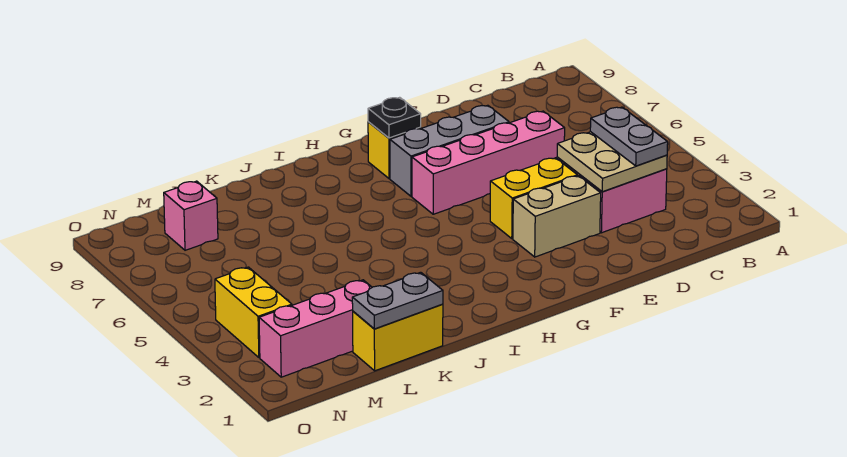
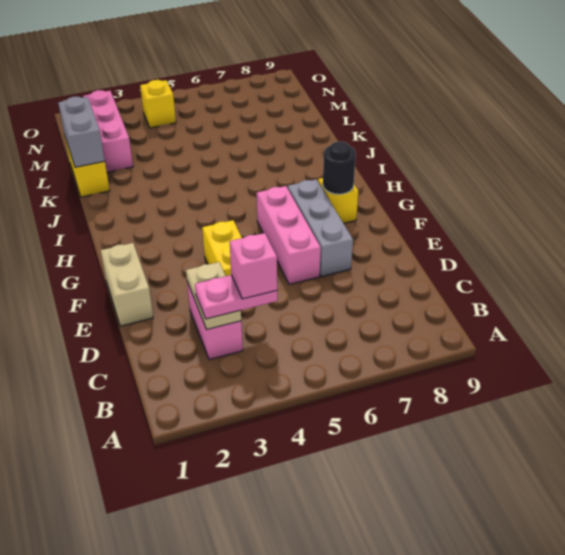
tan plate C3:D4 level 2 -> tan plate C3:D3 level 2
grey plate C3:C4 level 3 -> pink plate C3:C4 level 3
pink brick D6:G6 level 1 -> pink brick E6:G6 level 1
tan brick E3:F3 level 1 -> tan brick E1:F1 level 1
black plate G8 level 2 -> black round brick G8 level 2
grey plate K1:L1 level 2 -> grey brick K1:L1 level 2
pink brick M8 level 1 -> pink brick C4 level 4
yellow brick N3:N4 level 1 -> yellow brick N4 level 1

